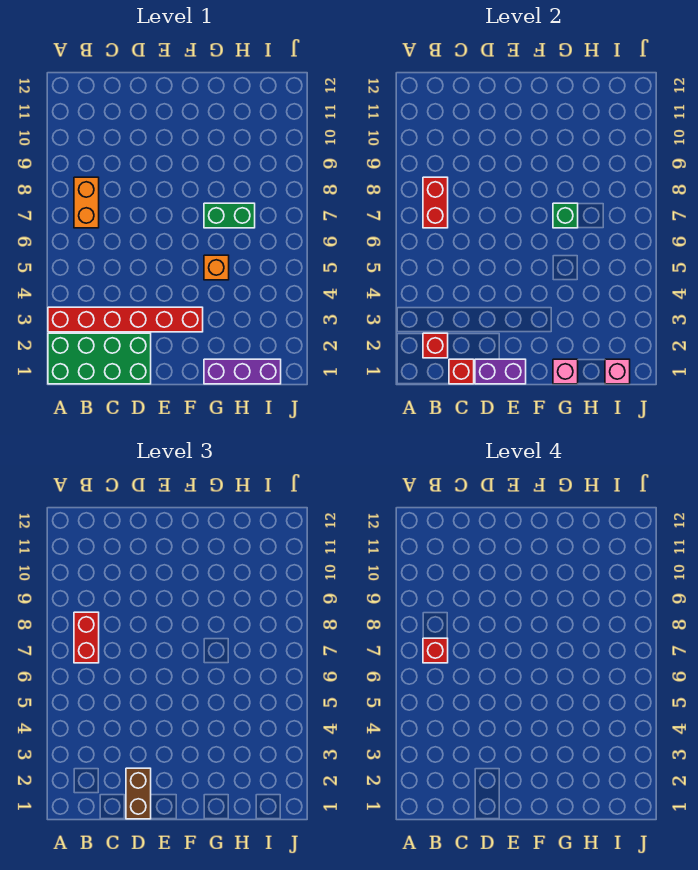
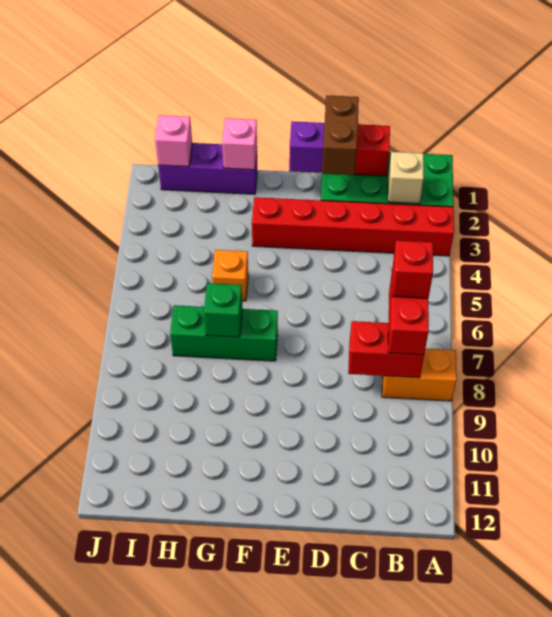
red brick B2 level 2 -> tan brick B2 level 2
orange brick B7:B8 level 1 -> orange brick A8:B8 level 1
red brick B7:B8 level 2 -> red brick B8:C8 level 2
green brick G7:H7 level 1 -> green brick F7:H7 level 1

